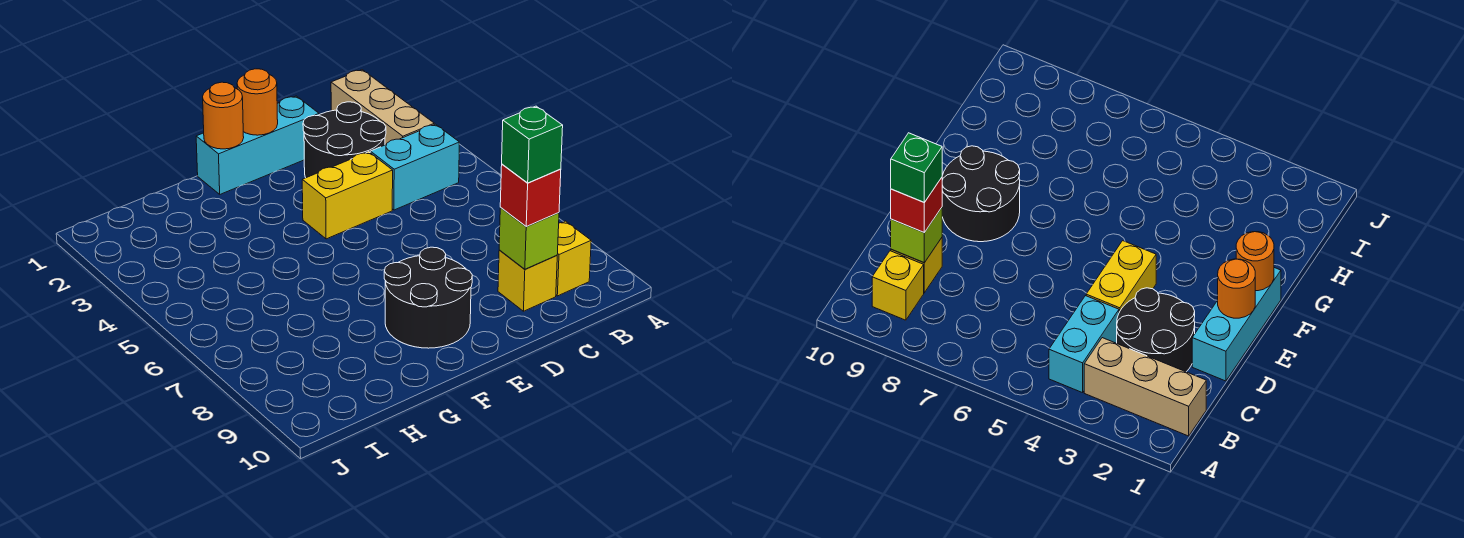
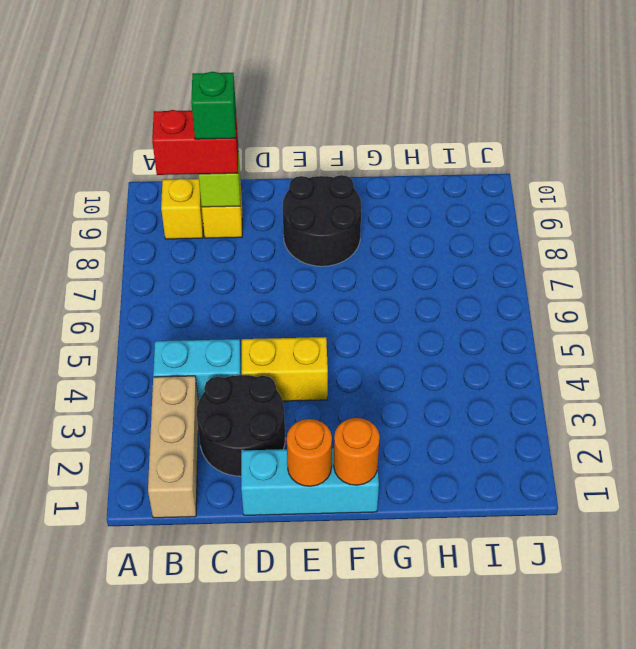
red brick C9 level 3 -> red brick B9:C9 level 3

